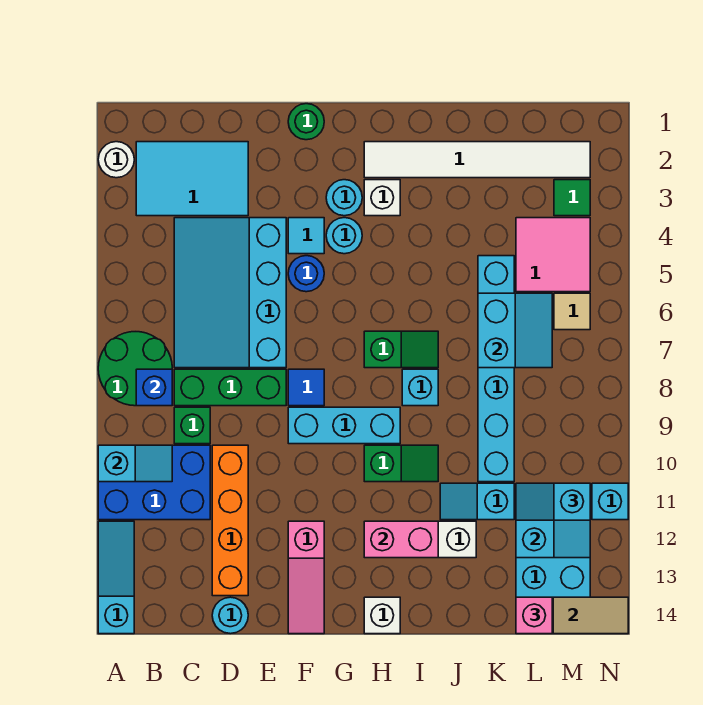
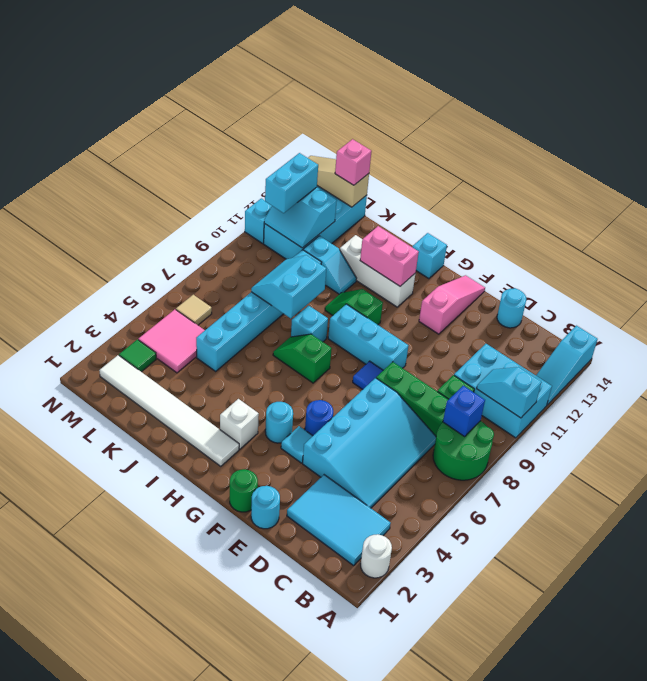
blue brick A10:C11 level 1 -> cyan brick A10:C11 level 1
orange brick D10:D13 level 1 -> none
cyan round brick G3 level 1 -> cyan round brick E1 level 1
white brick H14 level 1 -> cyan brick H14 level 1
cyan slope K6:L7 level 2 top K -> cyan slope J8:K9 level 2 top J
cyan slope M11:M12 level 3 top 11 -> cyan brick M11:M12 level 3

